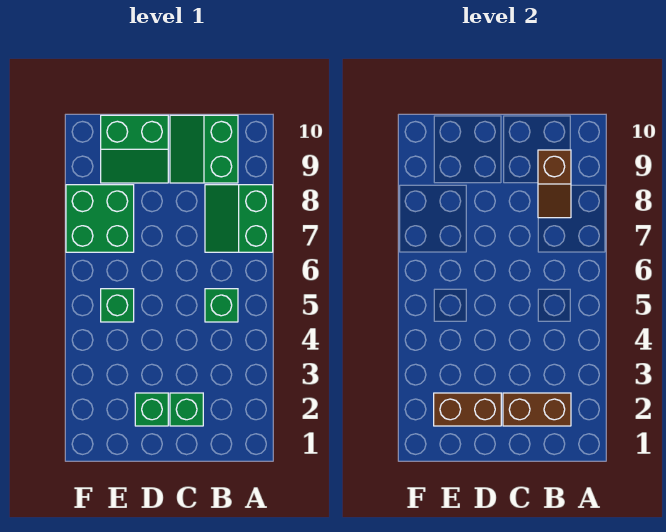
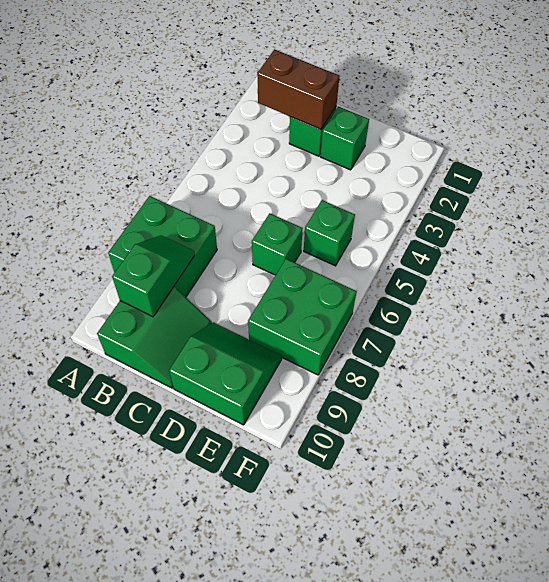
green slope A7:B8 level 1 top A -> green brick A7:B8 level 1
green brick B5 level 1 -> green brick D6 level 1
brown slope B8:B9 level 2 top 9 -> green slope B8:B9 level 2 top 9
brown brick D2:E2 level 2 -> none

